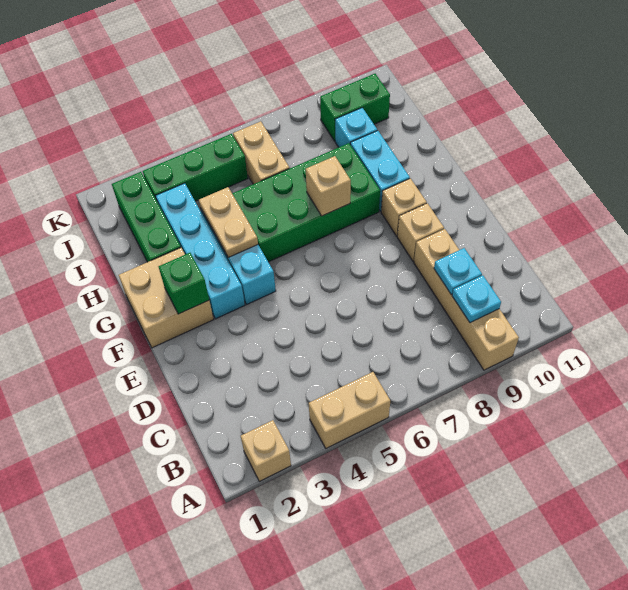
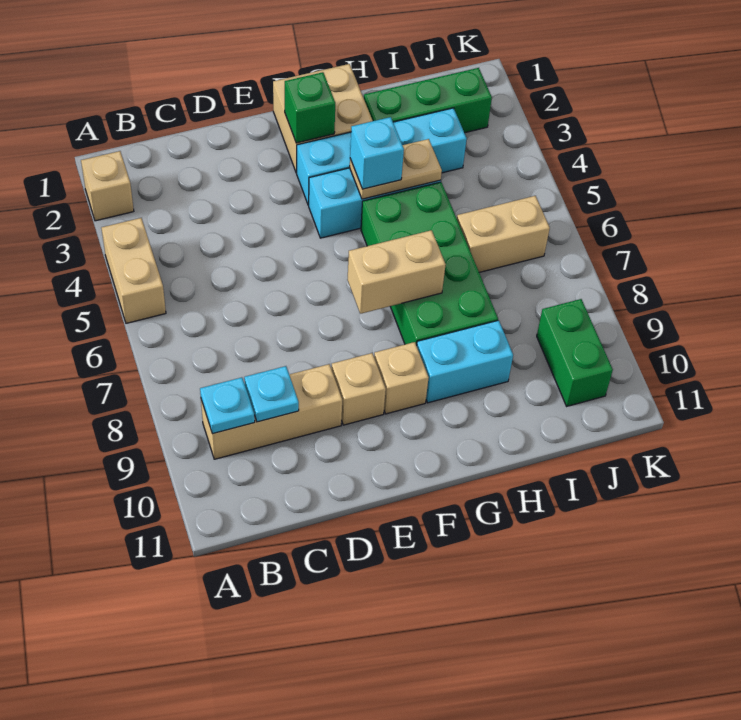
tan brick A9:D9 level 1 -> tan brick B9:D9 level 1
tan brick G7 level 2 -> tan brick F7:G7 level 2
cyan brick I9 level 1 -> cyan brick G4 level 3
green brick J3:J5 level 1 -> none

